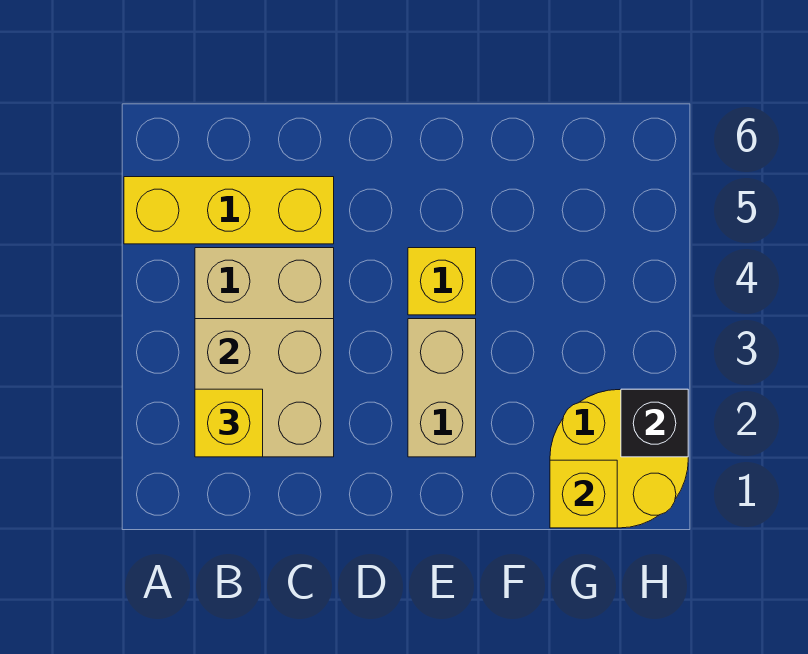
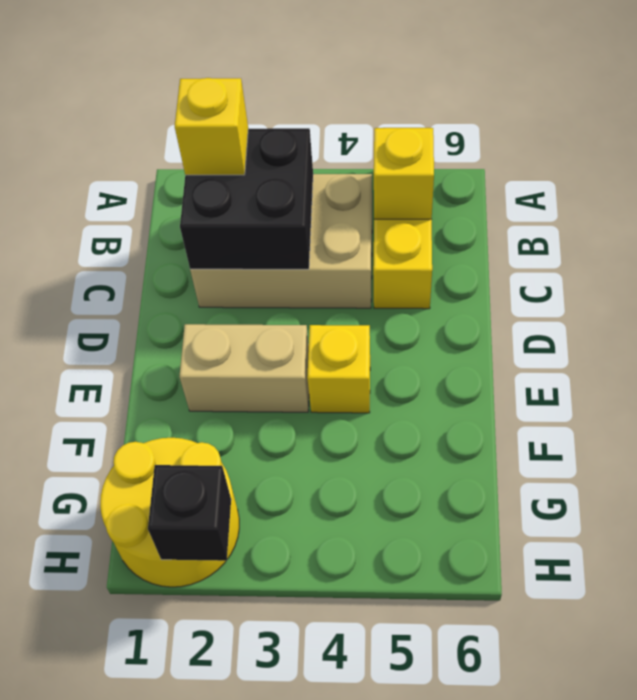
tan brick B2:C3 level 2 -> black brick B2:C3 level 2
yellow brick G1 level 2 -> yellow brick B5 level 2

